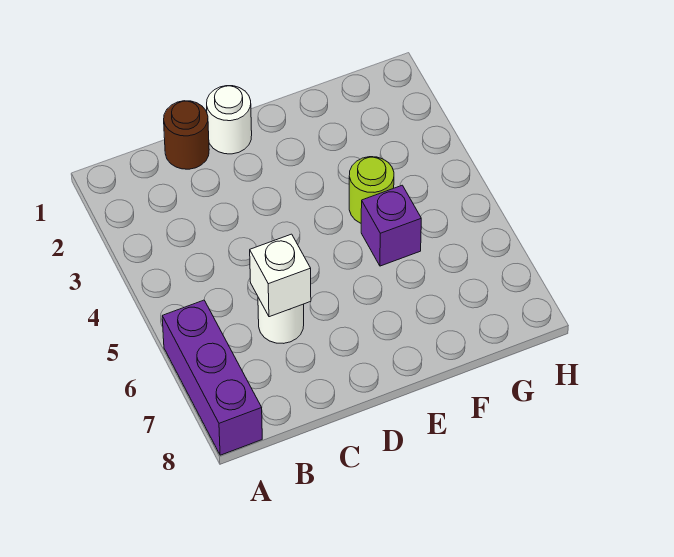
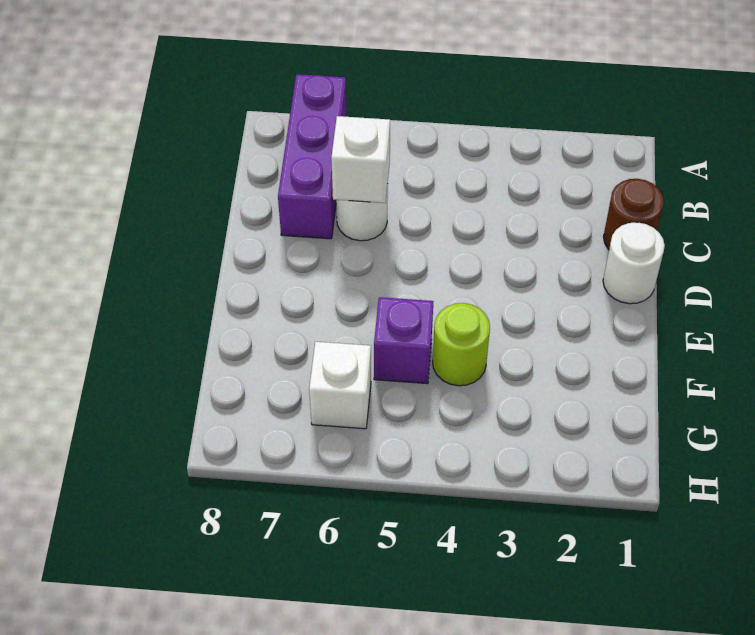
purple brick A6:A8 level 1 -> purple brick A7:C7 level 1
none -> white brick G6 level 1

